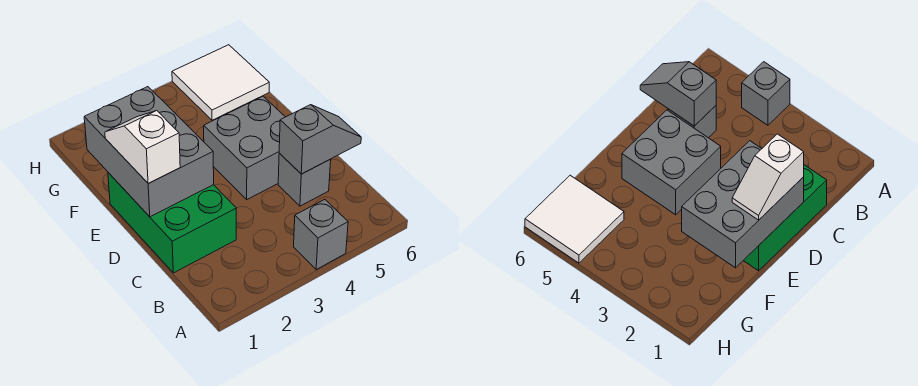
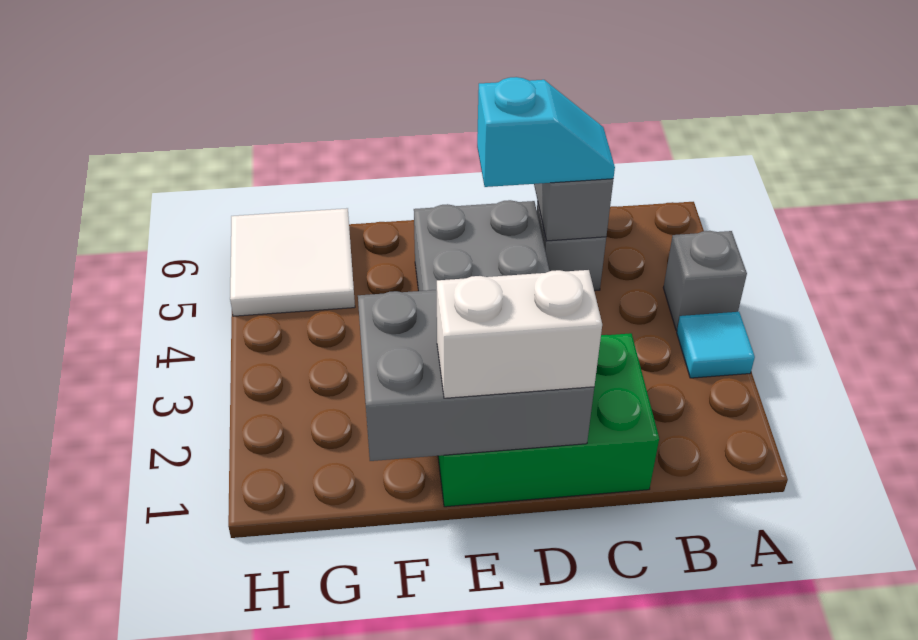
none -> cyan tile A3 level 1
none -> cyan slope C5:D5 level 3 top D
white slope D1:E1 level 3 top D -> white brick D1:E1 level 3

